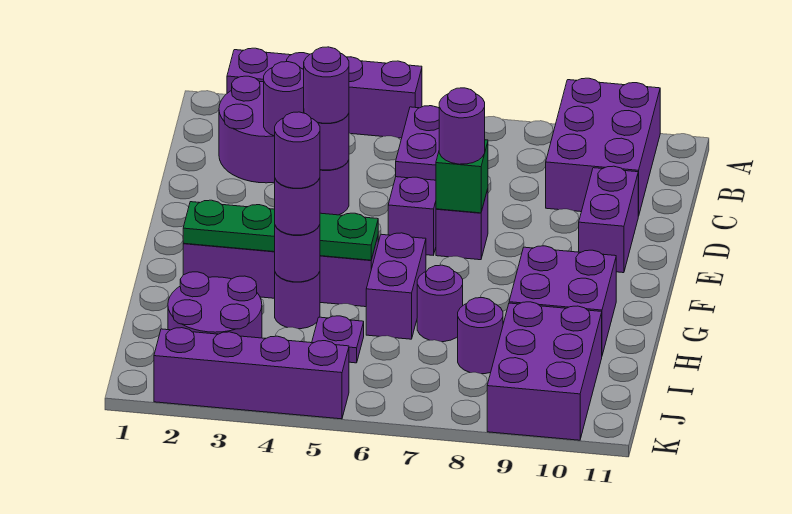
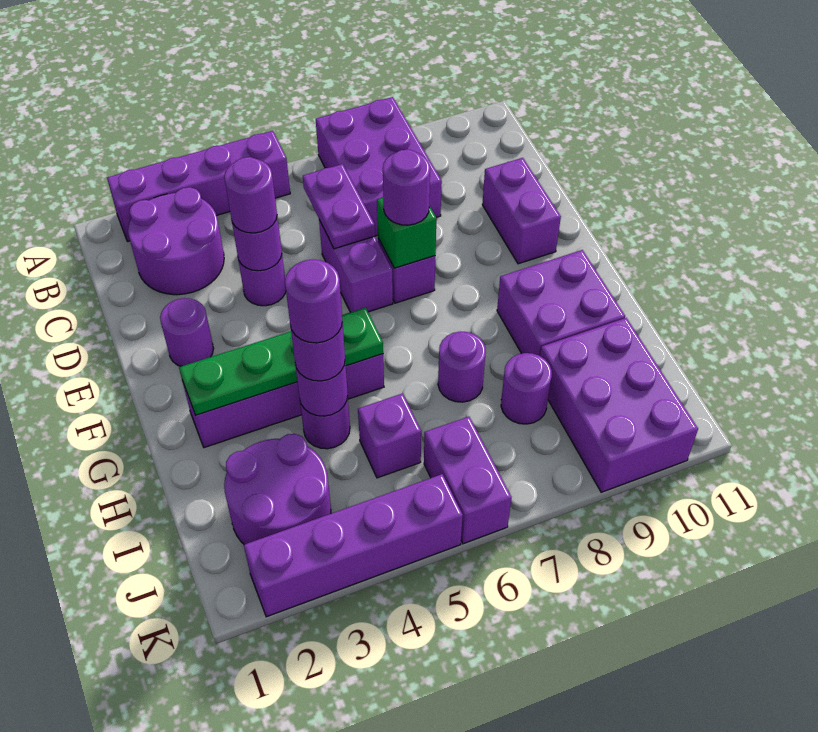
purple brick A9:C10 level 1 -> purple brick A7:C8 level 1
purple round brick C3 level 2 -> purple round brick E2 level 1
purple brick G6:H6 level 1 -> purple brick J6:K6 level 1
purple plate I5 level 1 -> purple brick I5 level 1

